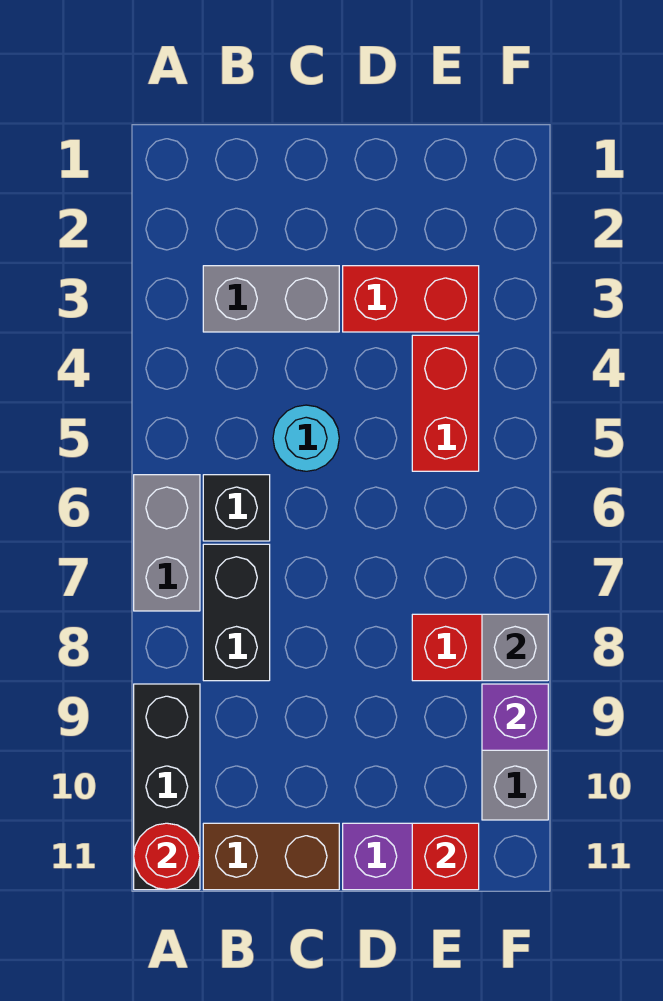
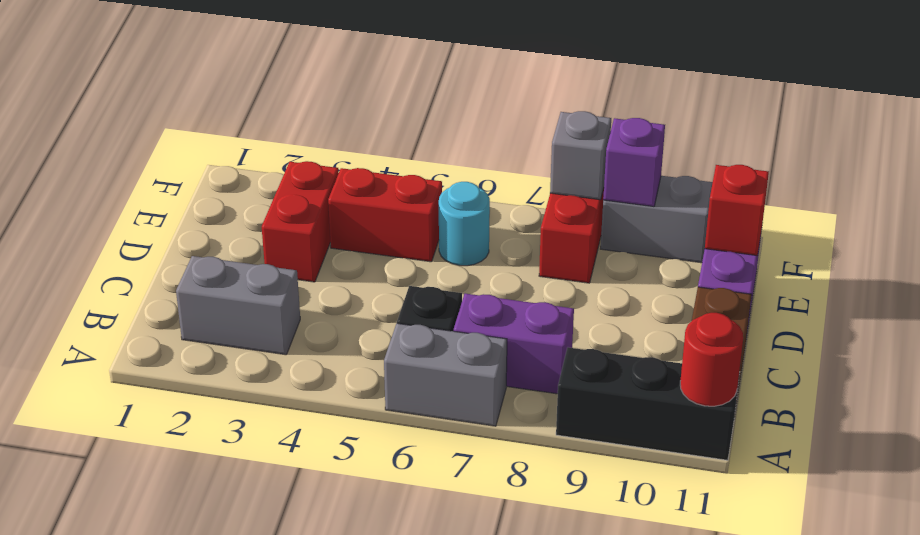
grey brick B3:C3 level 1 -> grey brick B2:B3 level 1
black brick B7:B8 level 1 -> purple brick B7:B8 level 1
cyan round brick C5 level 1 -> cyan round brick E6 level 1

